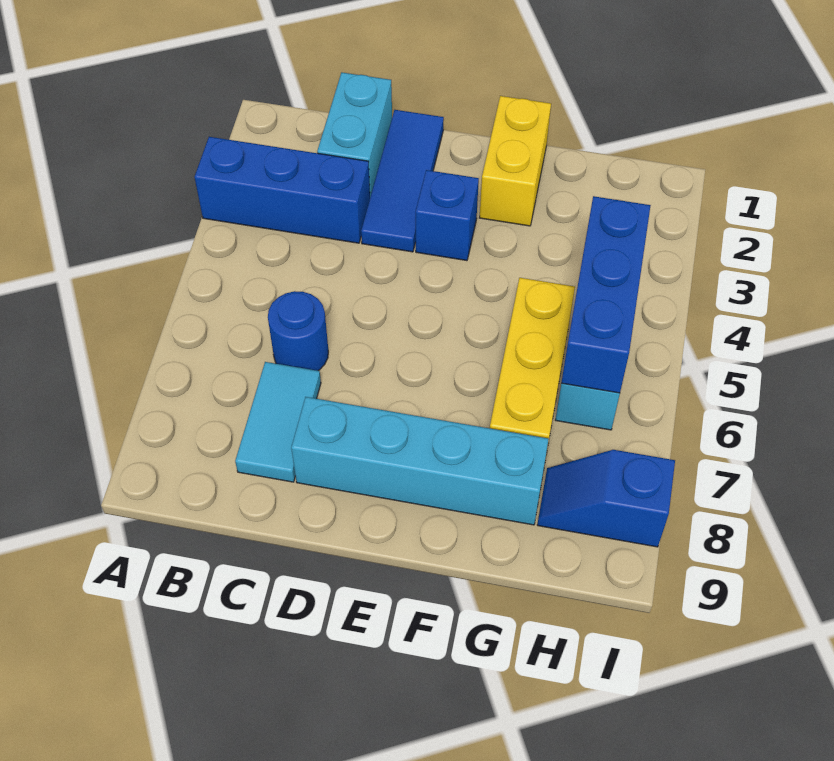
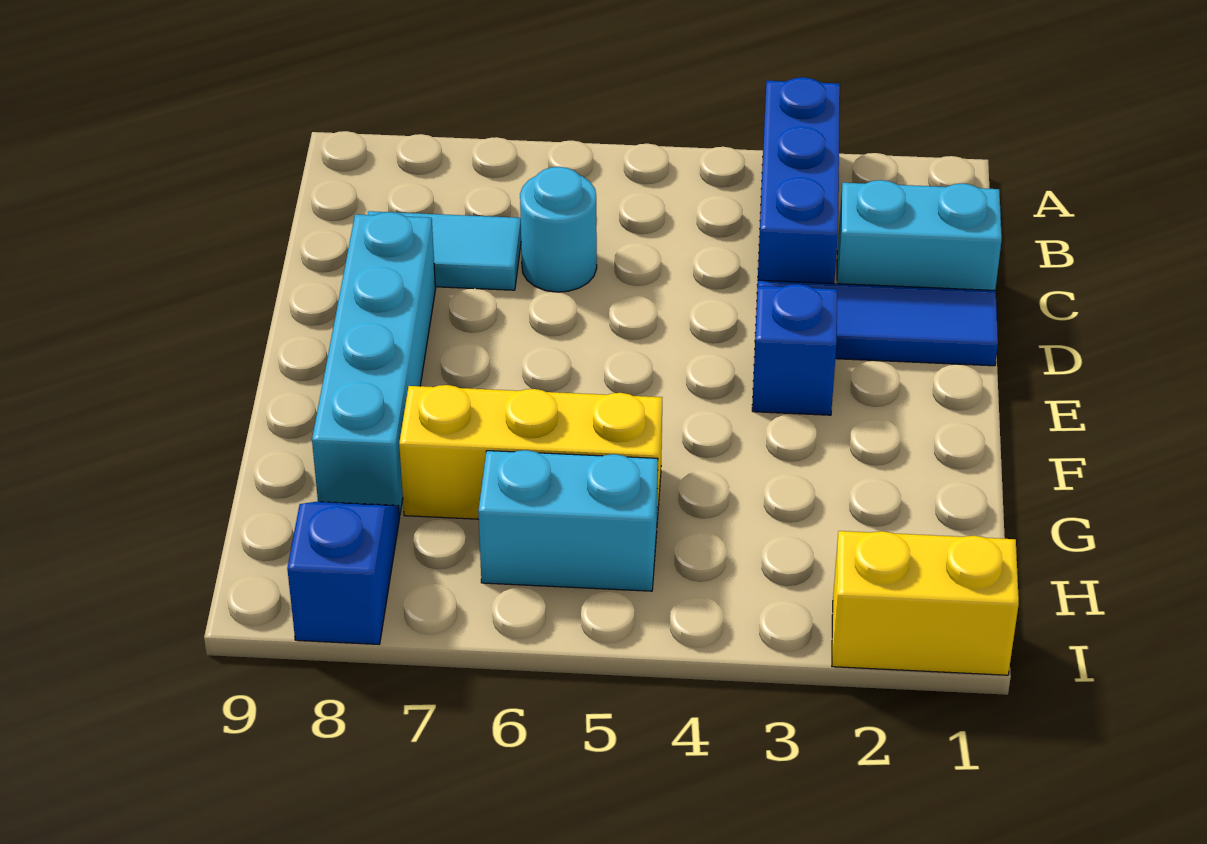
blue round brick C6 level 1 -> cyan round brick C6 level 1
yellow brick F1:F2 level 1 -> yellow brick I1:I2 level 1
blue brick H4:H6 level 2 -> none

